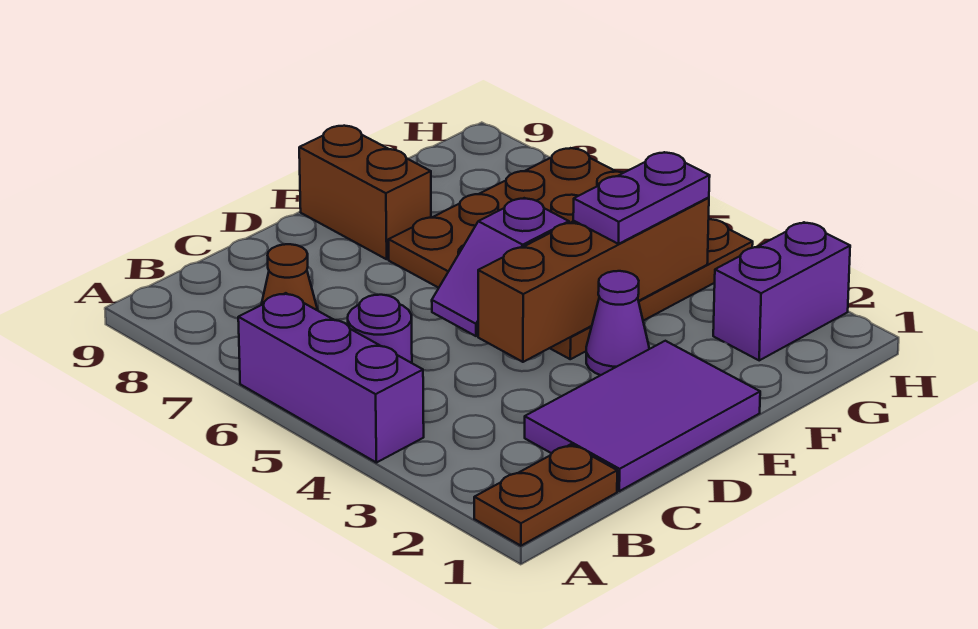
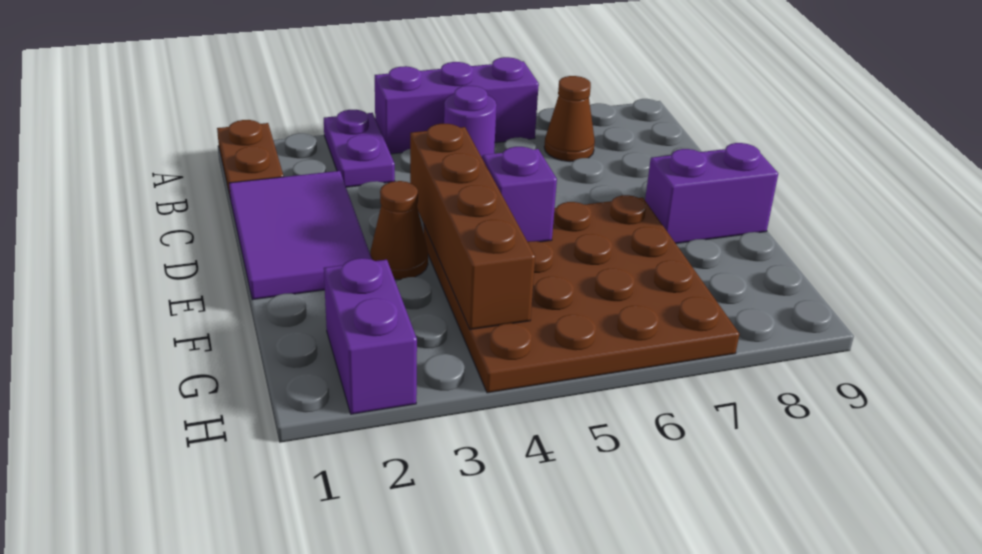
purple cone E3 level 1 -> brown cone E3 level 1
brown brick E8:E9 level 1 -> purple brick E8:E9 level 1
purple plate F4:G4 level 3 -> purple plate A3:B3 level 1

